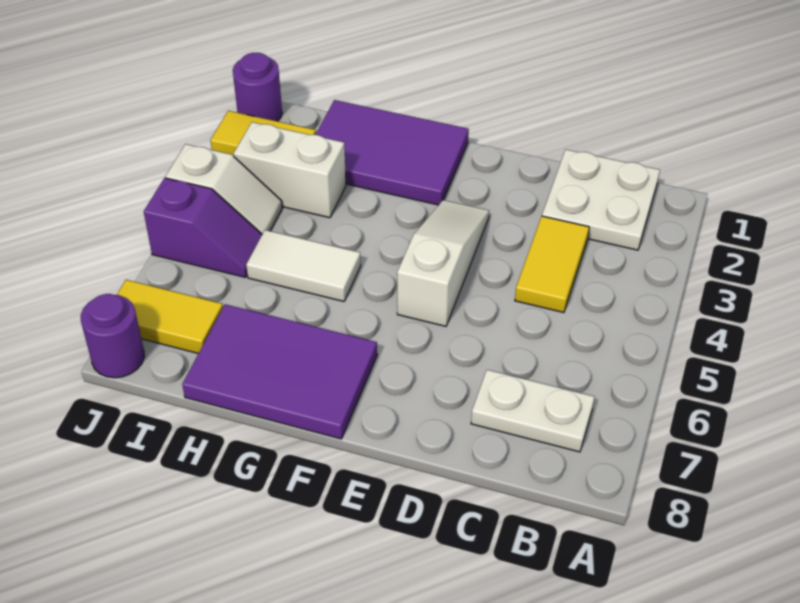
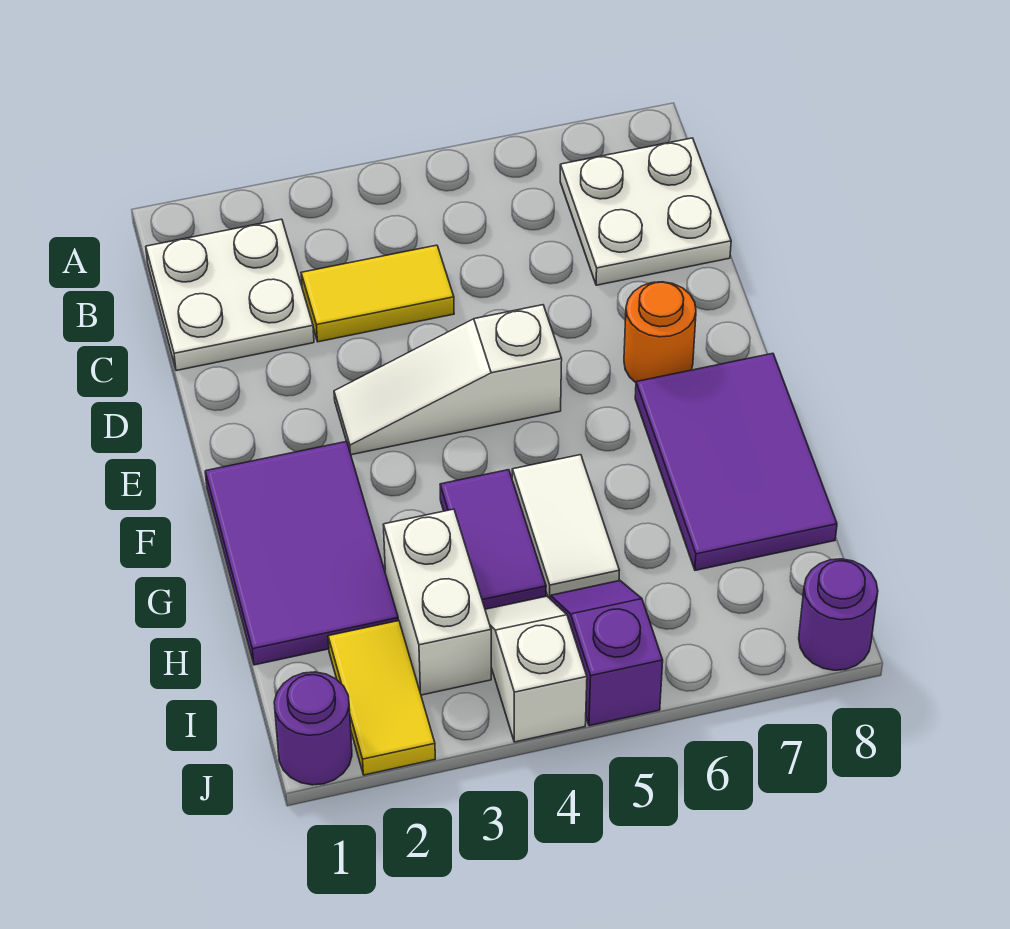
white plate B7:C7 level 1 -> white plate B7:C8 level 1
none -> orange round brick E7 level 1
none -> purple tile G4:H4 level 1
yellow tile I7:J7 level 1 -> none

